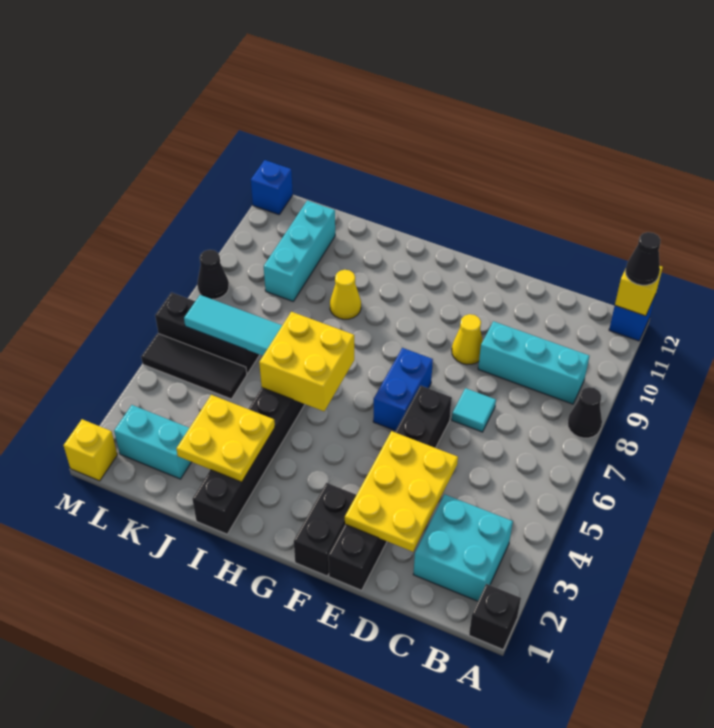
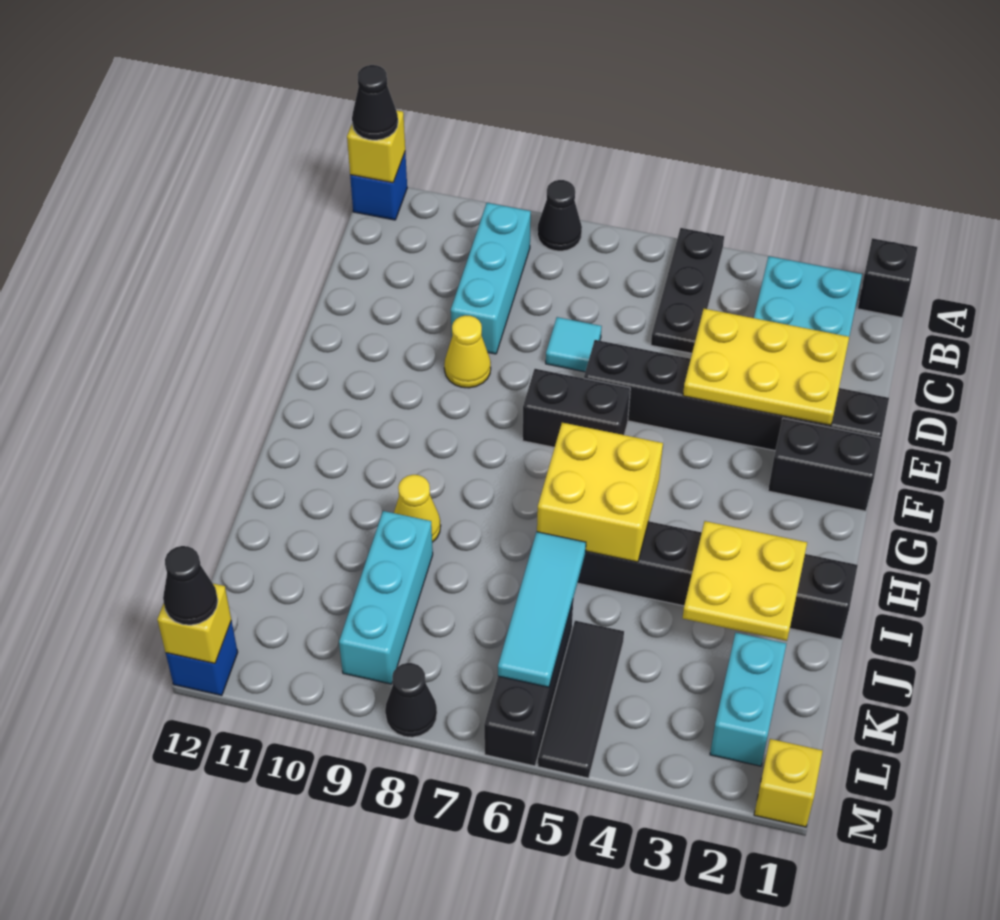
none -> black plate A5:C5 level 1
blue brick F6:F7 level 1 -> black brick F6:F7 level 1
cyan brick K9:K11 level 1 -> cyan brick J9:L9 level 1
none -> yellow brick M12 level 2
none -> black cone M12 level 3

